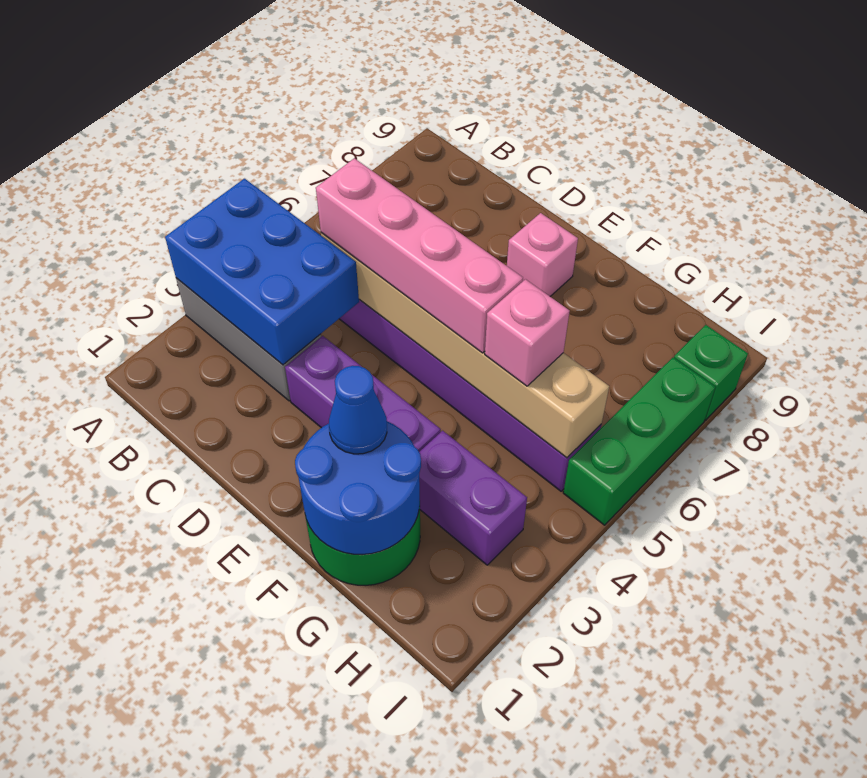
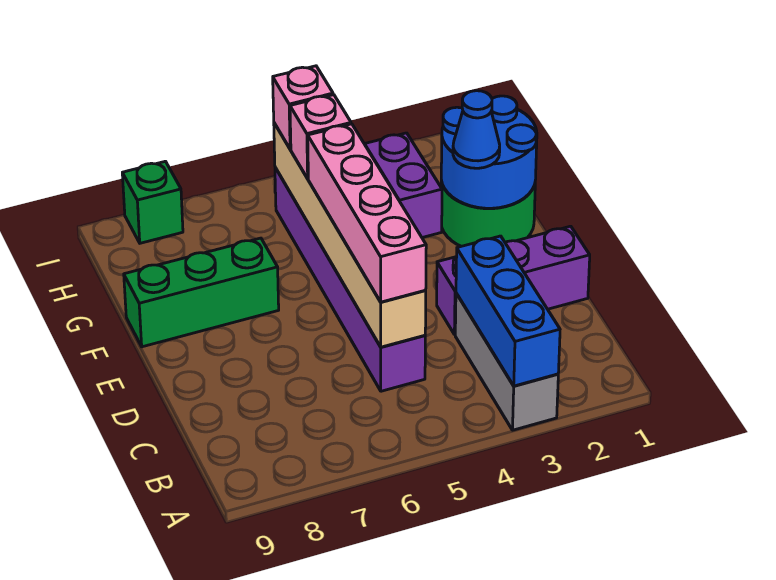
blue brick A3:C4 level 2 -> blue brick A3:C3 level 2
purple brick D3:F3 level 1 -> purple brick D1:D3 level 1
pink brick E8 level 1 -> pink brick H5 level 3
green brick I5:I7 level 1 -> green brick F7:F9 level 1

